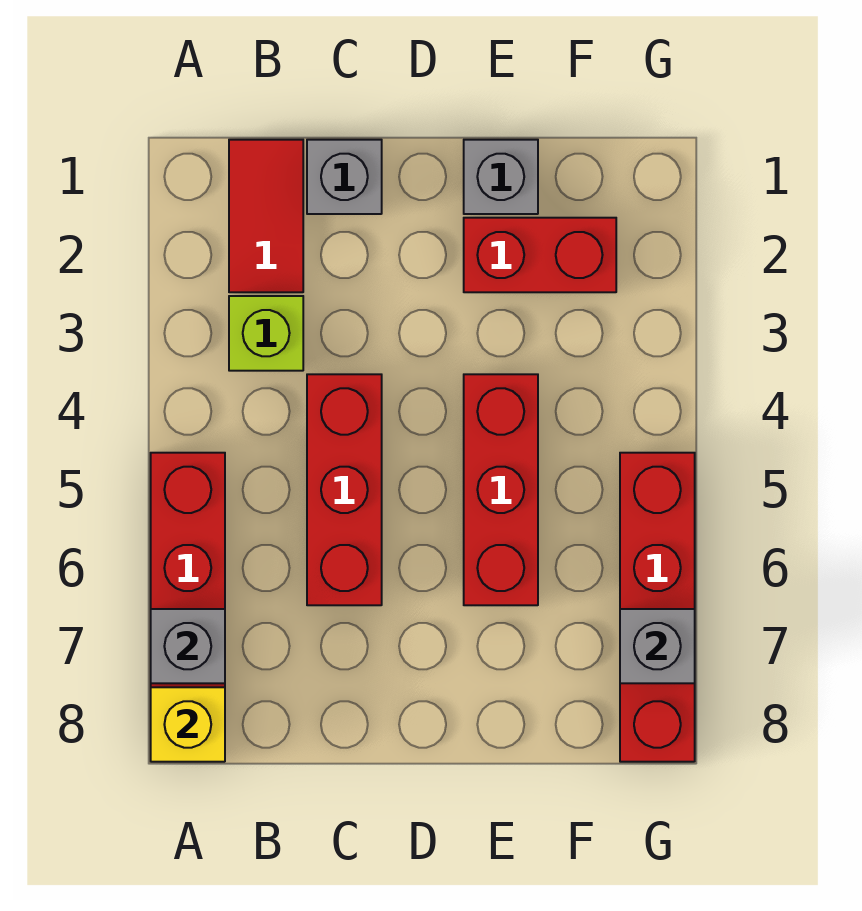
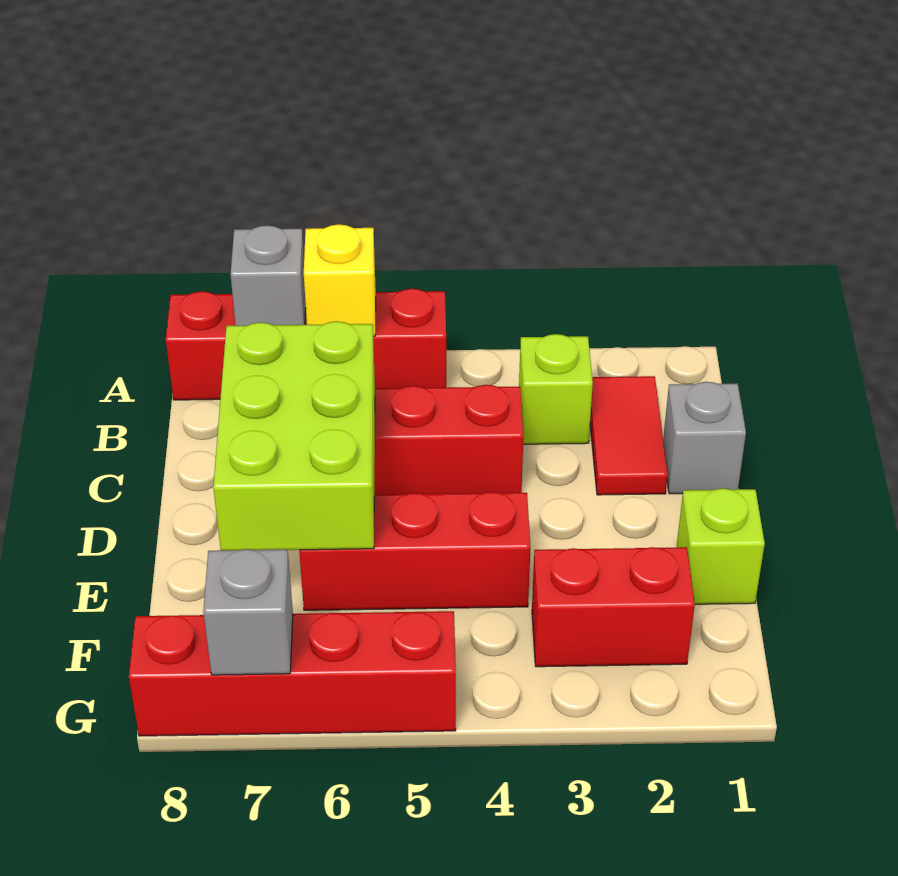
yellow brick A8 level 2 -> yellow brick A6 level 2
red tile B1:B2 level 1 -> red tile B2:C2 level 1
none -> lime brick C6:E7 level 2
grey brick E1 level 1 -> lime brick E1 level 1
red brick E2:F2 level 1 -> red brick F2:F3 level 1

